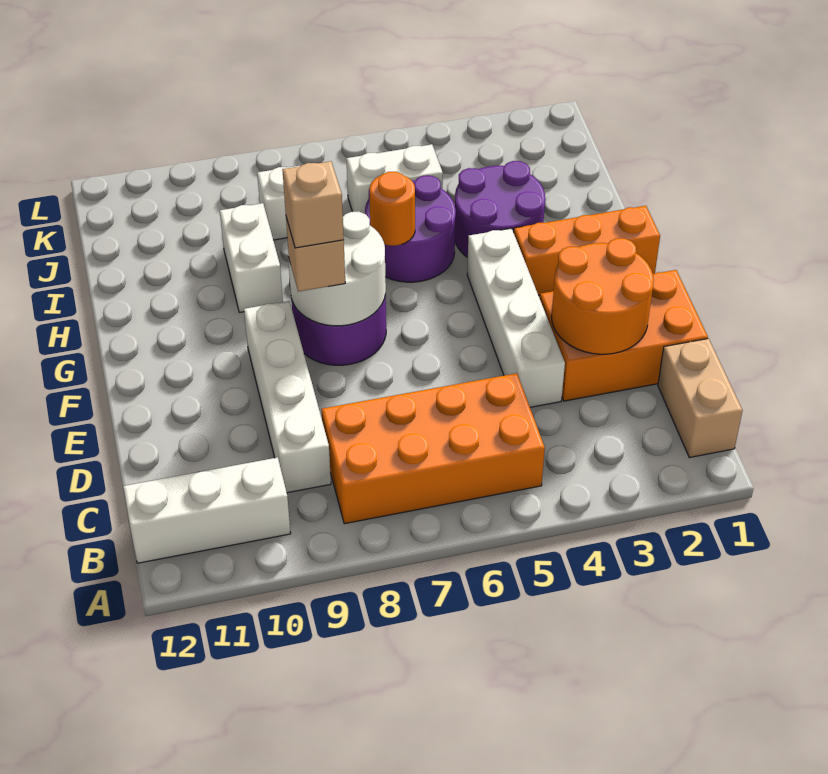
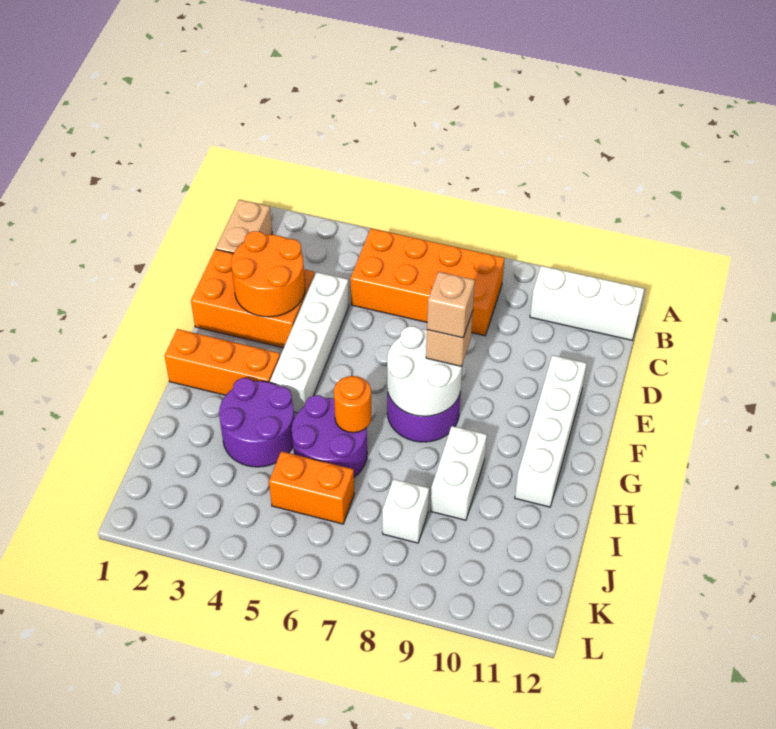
white brick C9:F9 level 1 -> white brick E11:H11 level 1
white brick J5:J6 level 1 -> orange brick J5:J6 level 1

